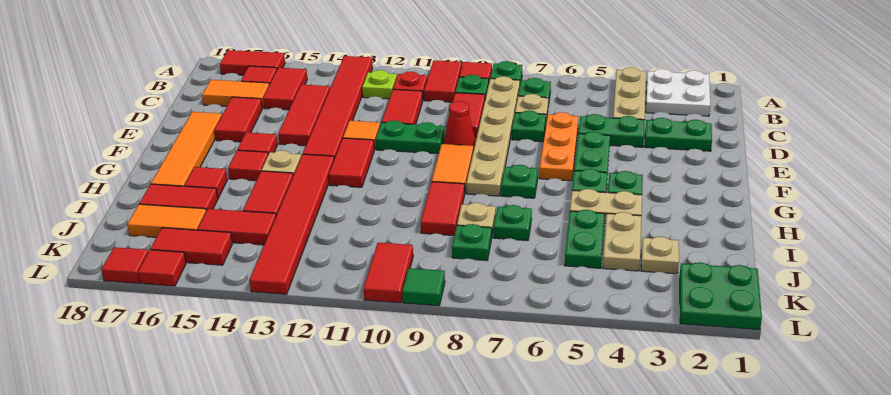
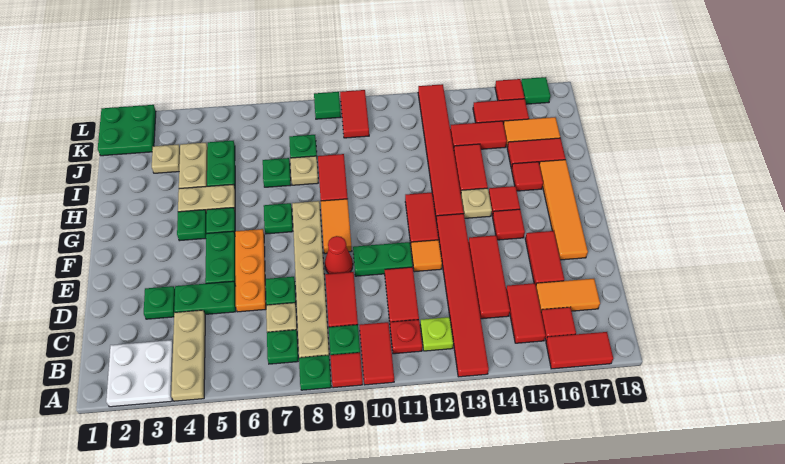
green plate D2:D3 level 1 -> green plate D3 level 1
red tile L17 level 1 -> green tile L17 level 1

